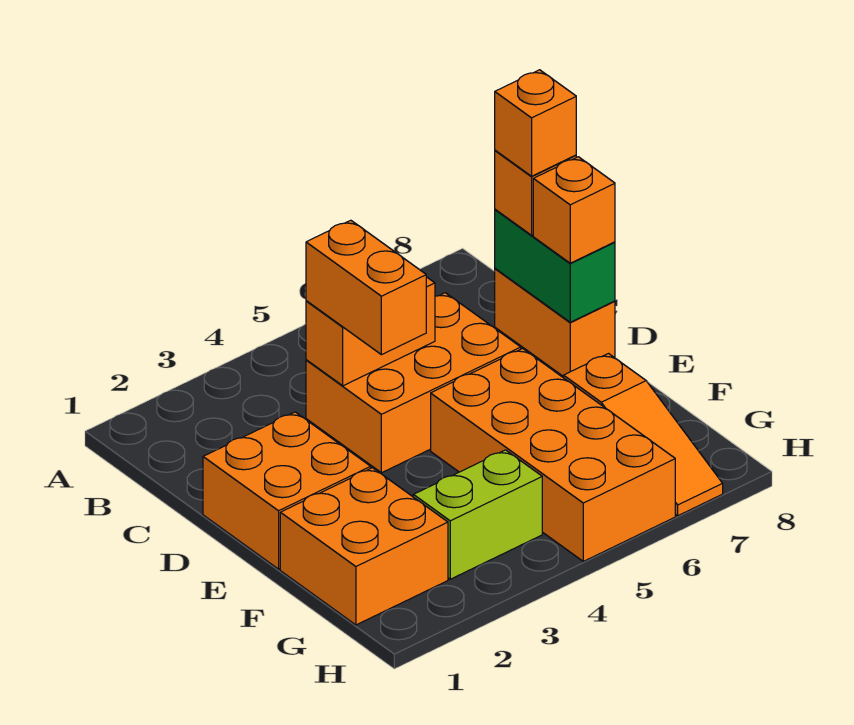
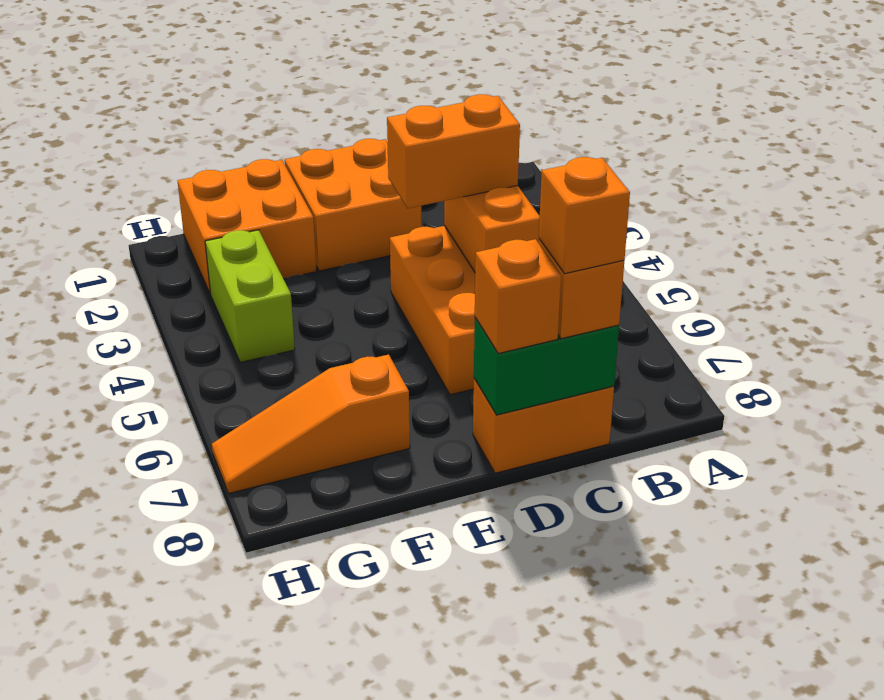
orange brick E5:H6 level 1 -> none

